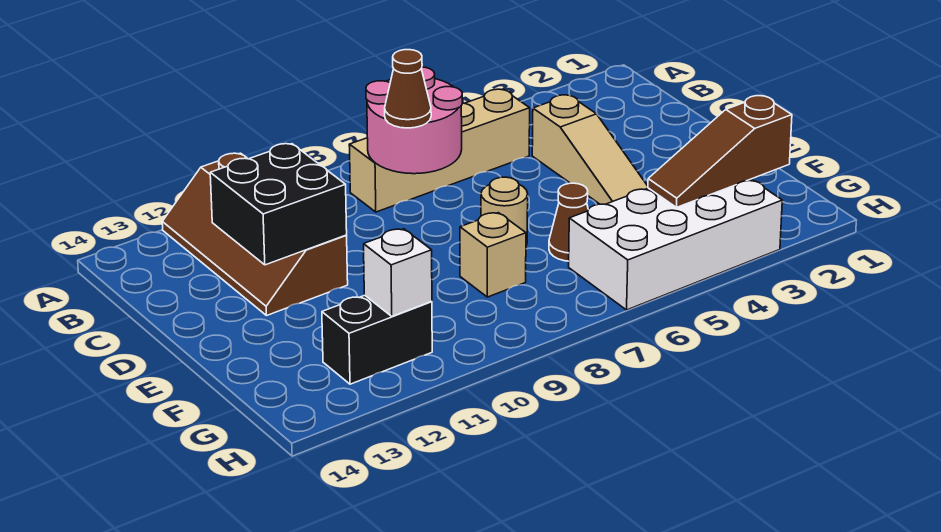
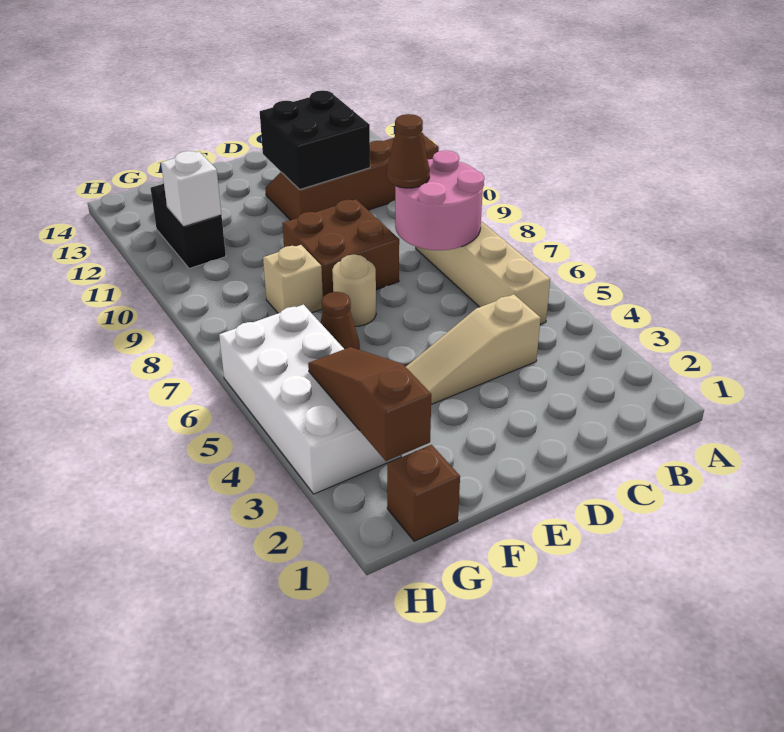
none -> brown brick D8:E9 level 1
none -> brown brick G1 level 1

